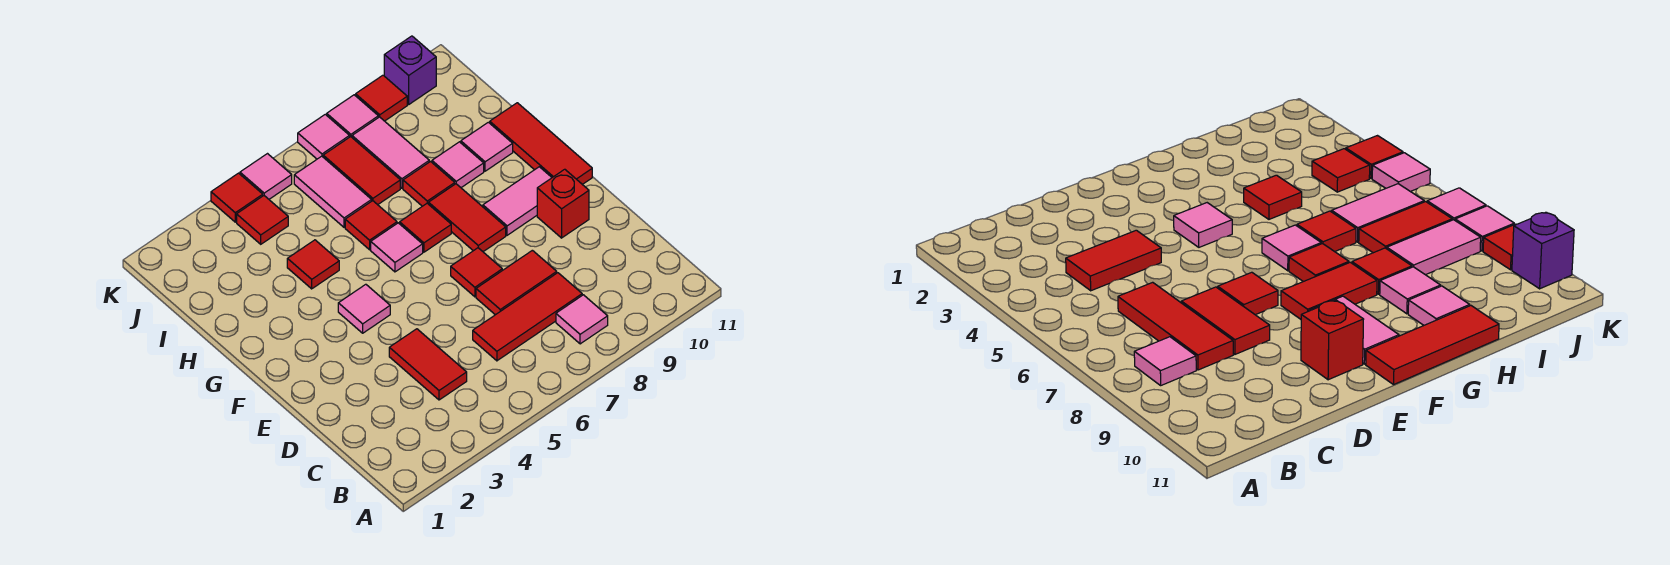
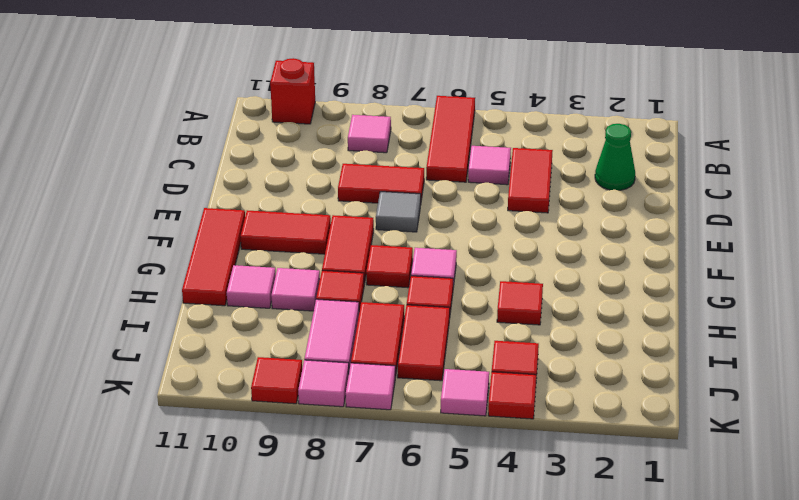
none -> green cone C2 level 1
red tile C6:C8 level 1 -> red tile A6:C6 level 1
red tile E7 level 1 -> grey tile E7 level 1
red brick E10 level 1 -> red brick A10 level 1
pink tile F4 level 1 -> pink tile C5 level 1
pink tile F9:F10 level 1 -> red tile F9:F10 level 1
pink tile I6:J6 level 1 -> red tile I6:J6 level 1
purple brick K10 level 1 -> none

